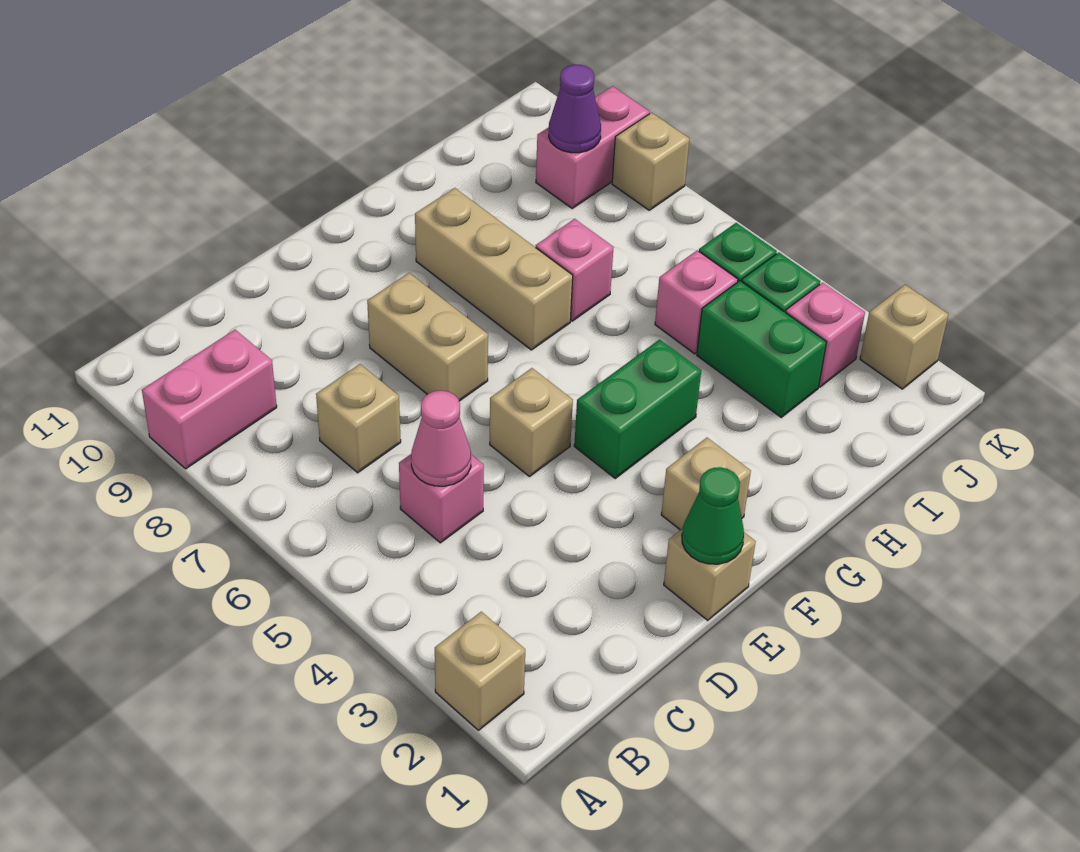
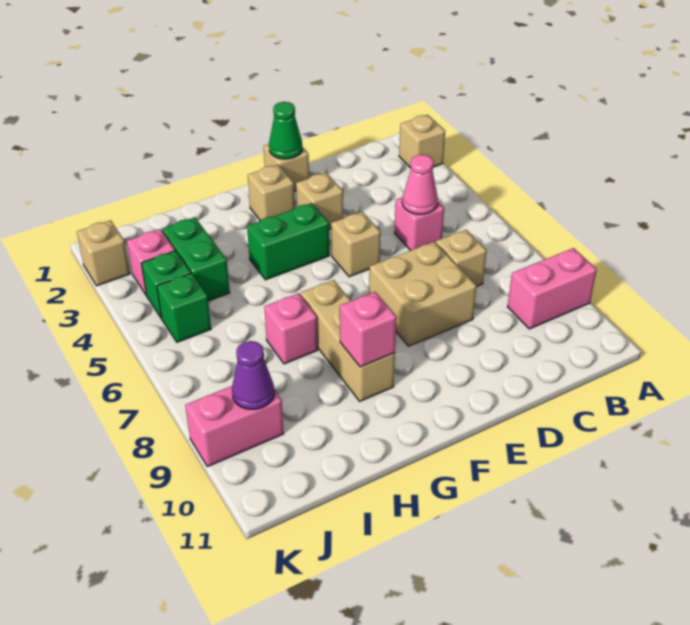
tan brick E7:E8 level 1 -> tan brick D7:E8 level 1
pink brick I5 level 1 -> pink brick G9 level 2
tan brick K8 level 1 -> tan brick E3 level 1

